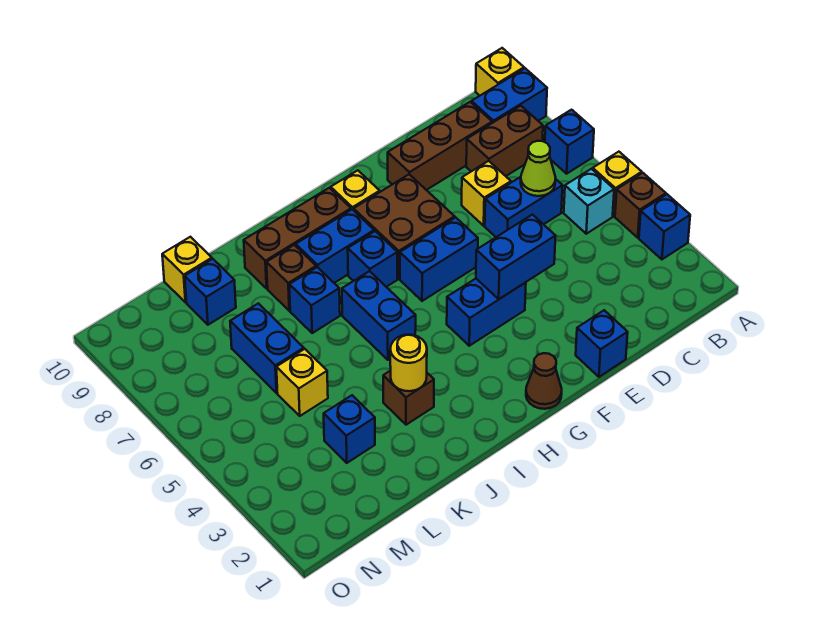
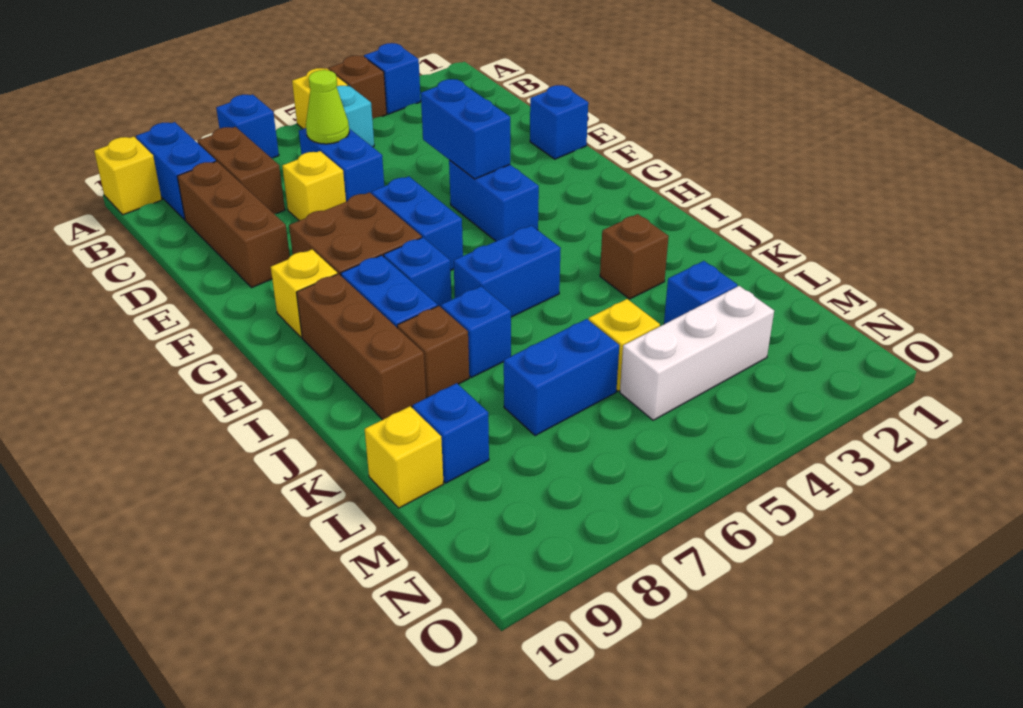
brown cone G1 level 1 -> none
yellow round brick J3 level 2 -> none
none -> white brick M3:M5 level 1

